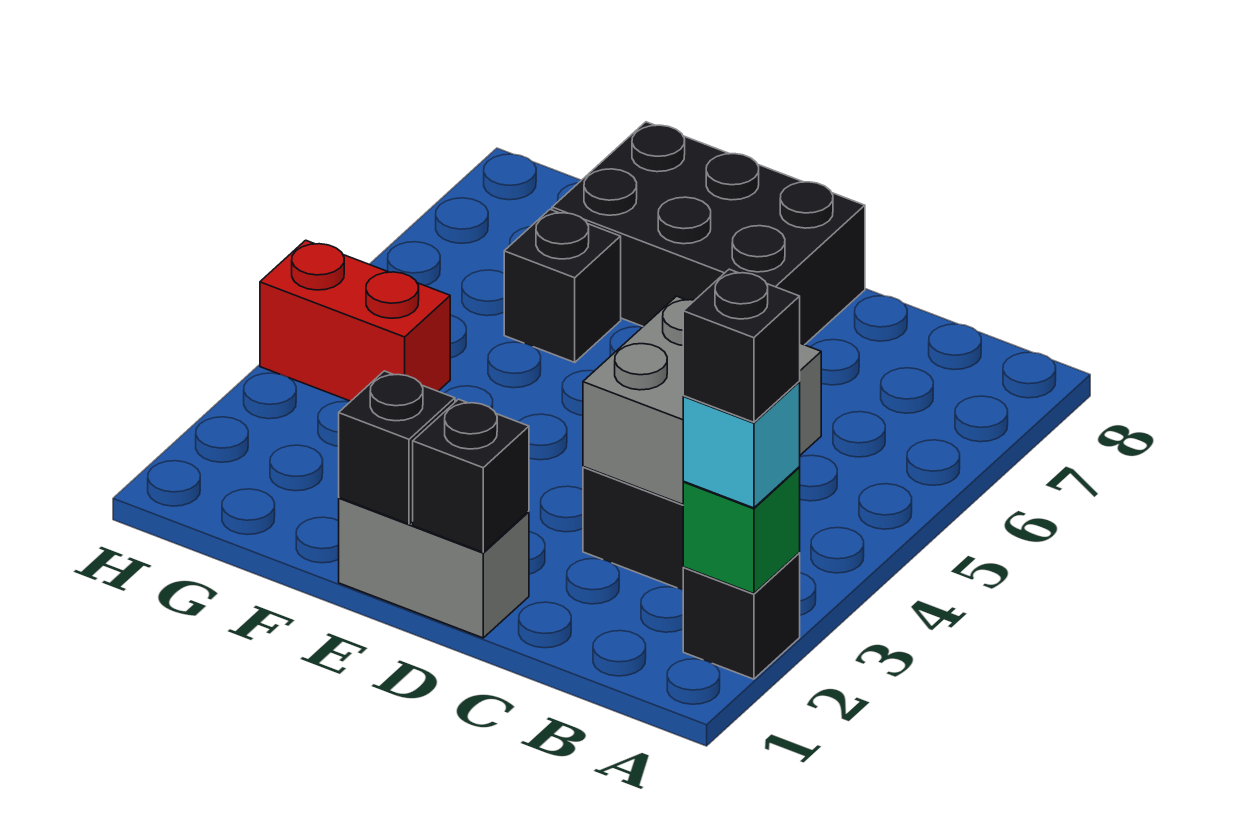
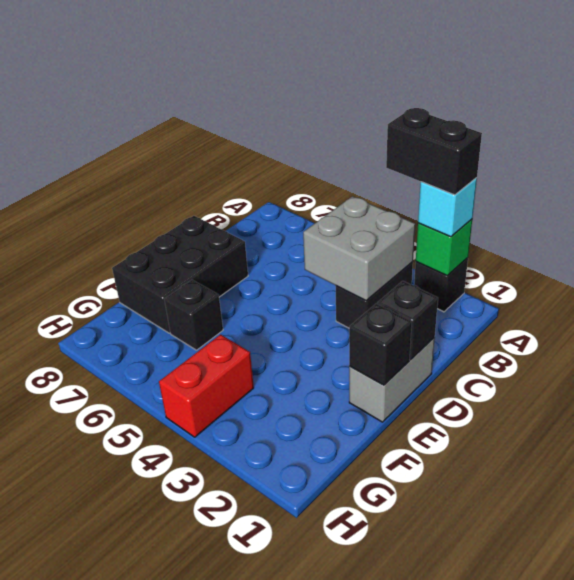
black brick A2 level 4 -> black brick A2:A3 level 4

